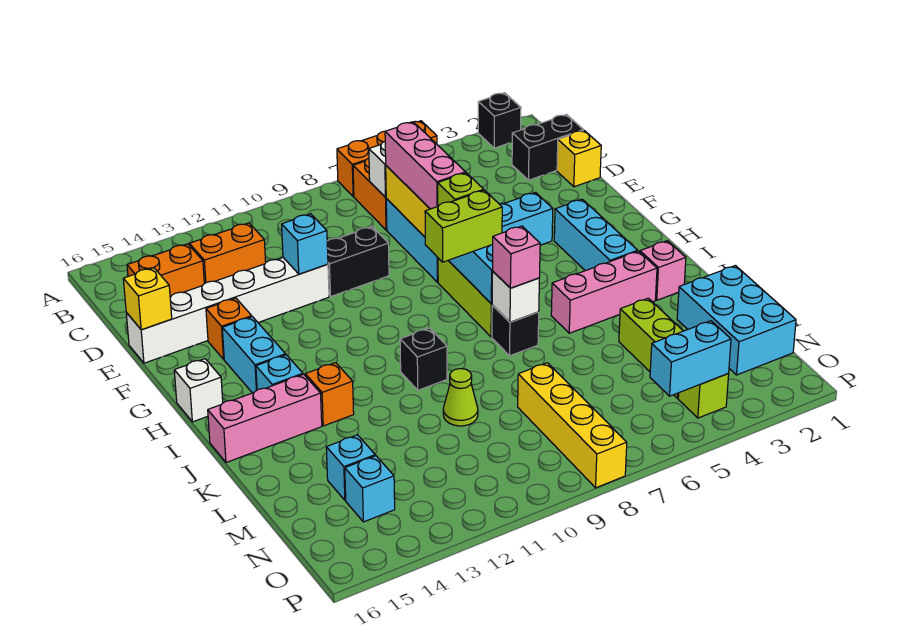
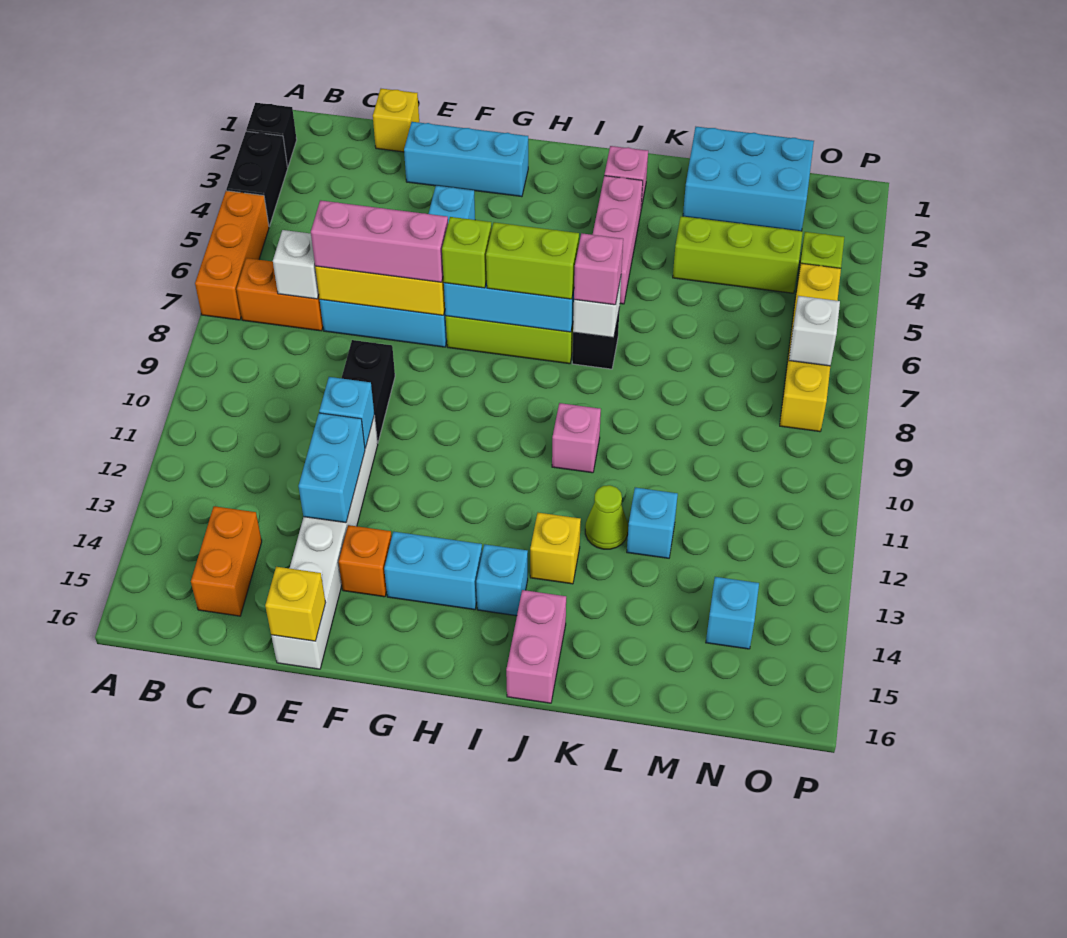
black brick C1:C2 level 1 -> black brick A3:A4 level 1
orange brick C12:C13 level 1 -> none
cyan brick G3:I3 level 1 -> cyan brick E2:G2 level 1
lime brick H7:H8 level 3 -> lime brick H7:I7 level 3
white brick H16 level 1 -> white brick O7 level 2
black brick J10 level 1 -> pink brick J10 level 1
orange brick J13 level 1 -> yellow brick J13 level 1
pink brick J14:J16 level 1 -> pink brick J15:J16 level 1
lime cone L10 level 1 -> lime cone K12 level 1
yellow brick M8:P8 level 1 -> yellow brick O5:O8 level 1
cyan brick M14 level 1 -> cyan brick L12 level 1
cyan brick O4:O5 level 2 -> cyan brick E12:E13 level 2

